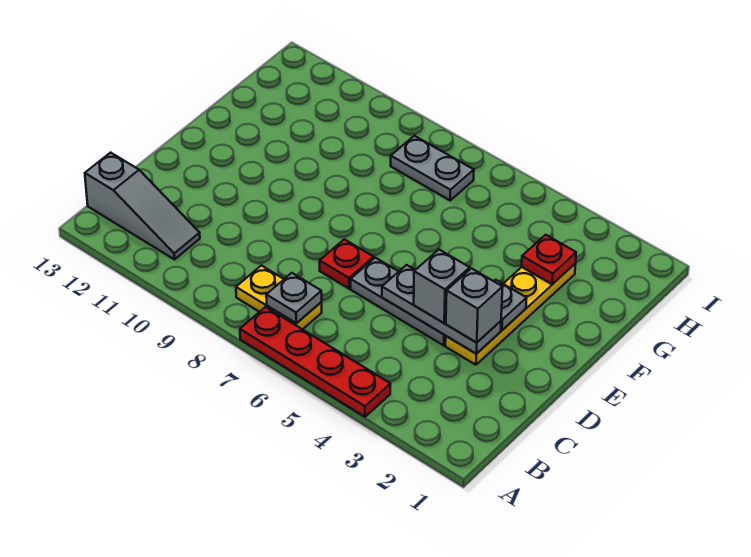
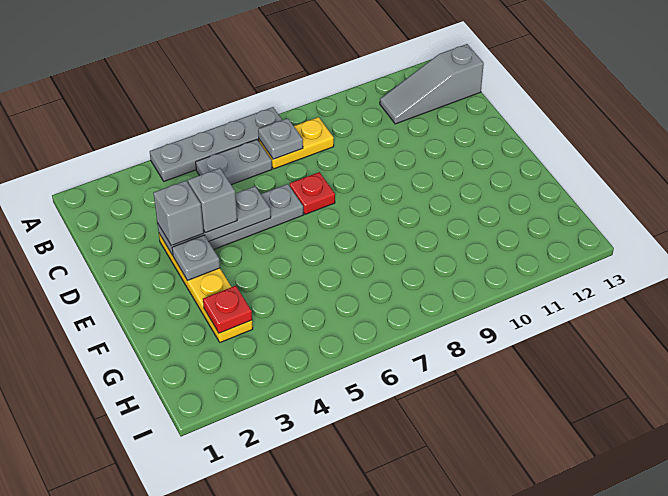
red plate A4:A7 level 1 -> grey plate A4:A7 level 1
grey plate H7:H8 level 1 -> grey plate B5:B6 level 1

